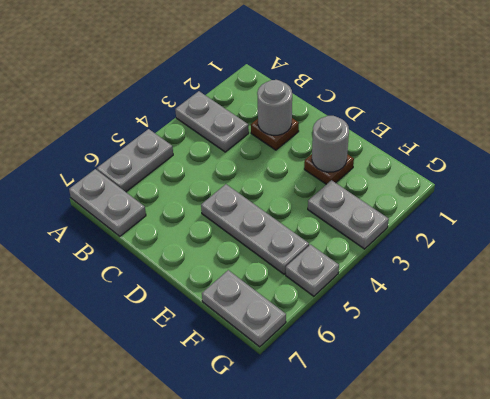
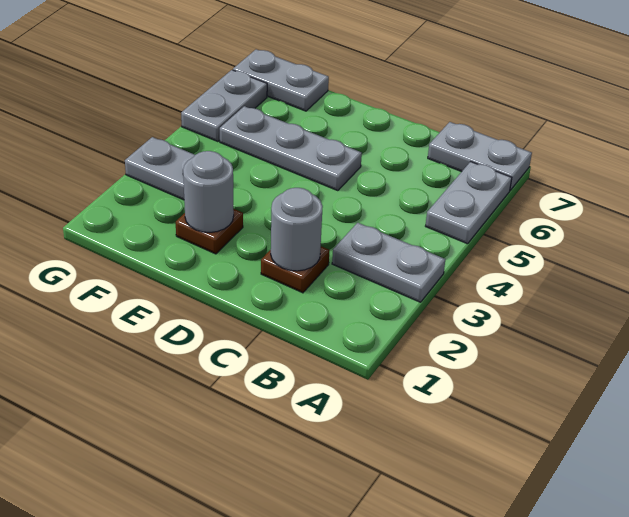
grey plate G5 level 1 -> grey plate G5:G6 level 1

